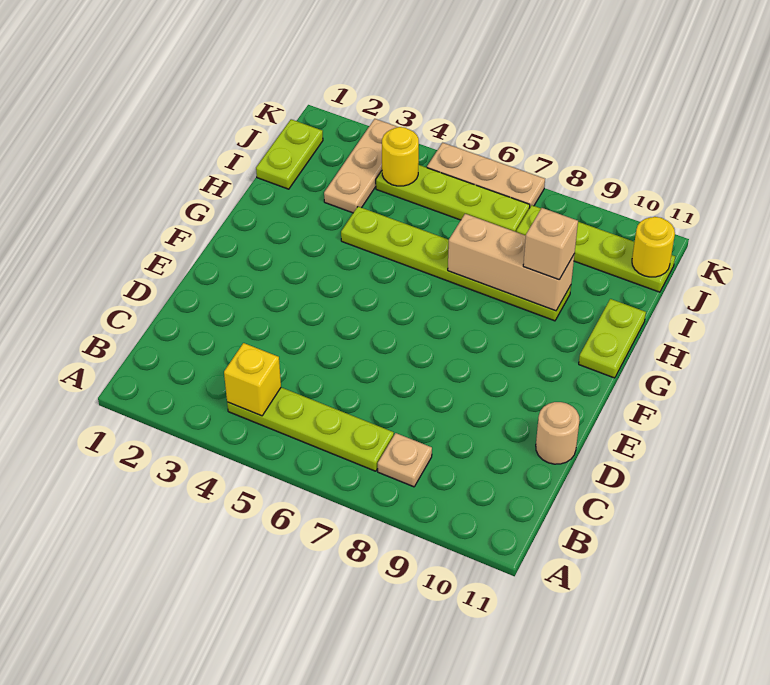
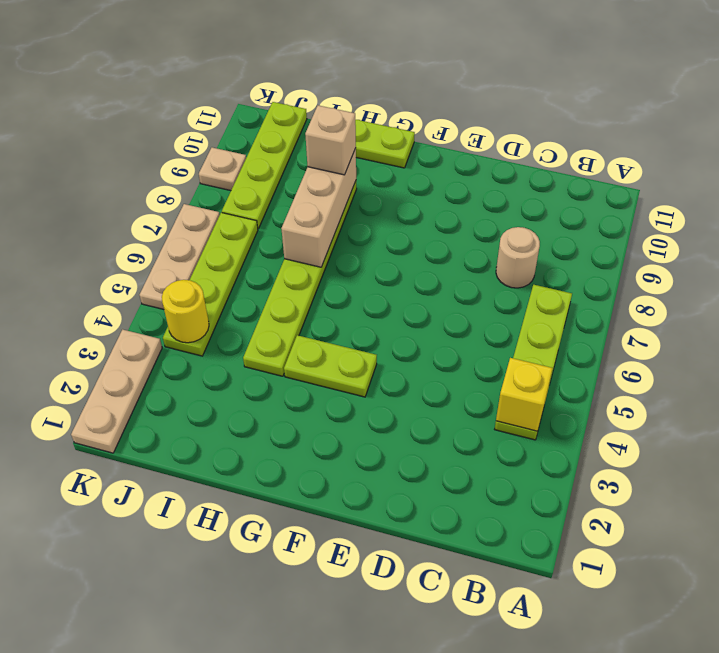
tan plate B8 level 1 -> tan plate K9 level 1
tan round brick D11 level 1 -> tan round brick C8 level 1
lime plate I1:J1 level 1 -> lime plate F4:G4 level 1
tan plate I3:K3 level 1 -> tan plate K1:K3 level 1
yellow round brick J11 level 2 -> none

